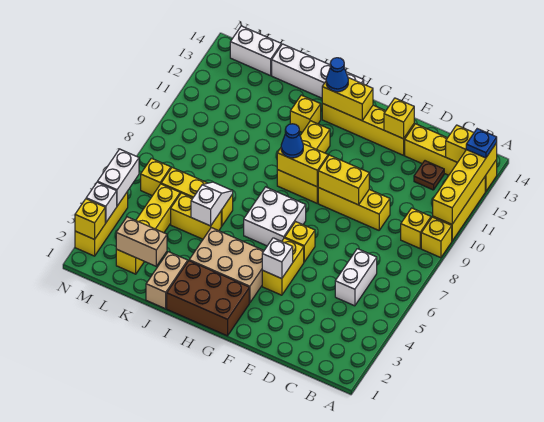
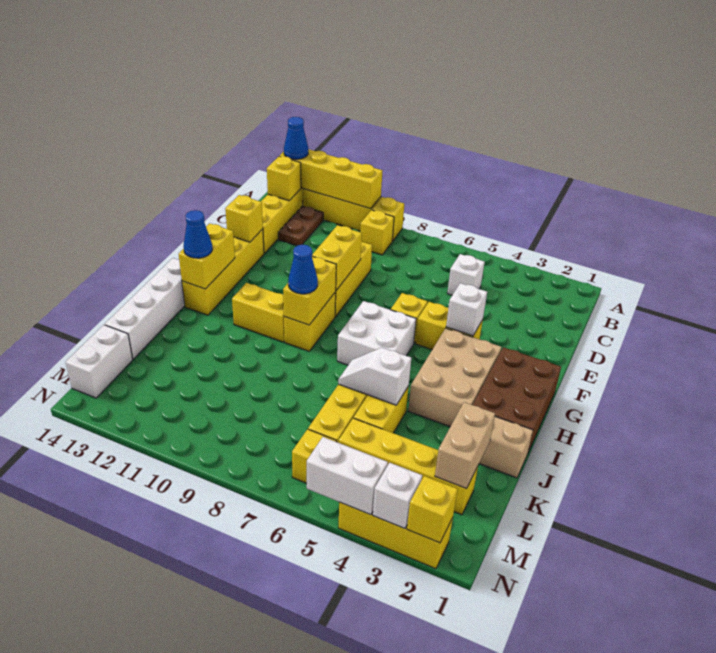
blue plate A13 level 3 -> blue cone A13 level 3
white brick C5:C6 level 1 -> white brick C5 level 1
brown plate C12 level 1 -> brown plate B12:C12 level 1
yellow brick I12 level 1 -> none

